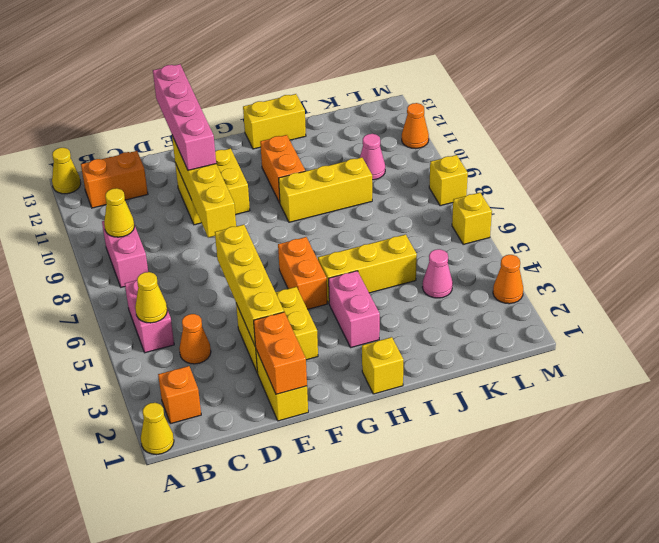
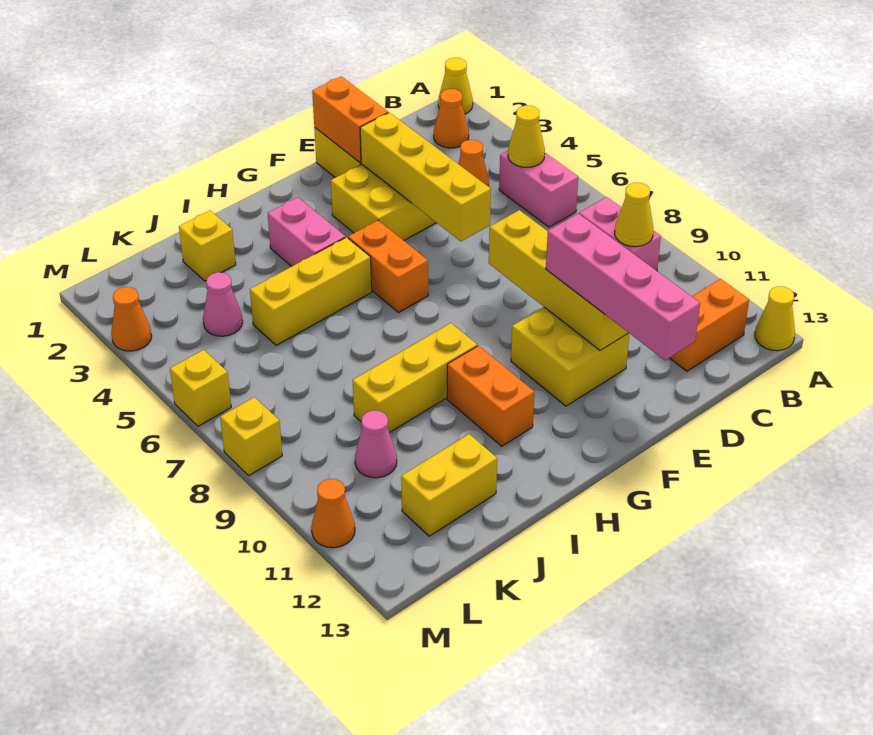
orange brick B2 level 1 -> orange cone B2 level 1
yellow brick H1 level 1 -> yellow brick J2 level 1
yellow brick H13:I13 level 1 -> yellow brick J12:K12 level 1

